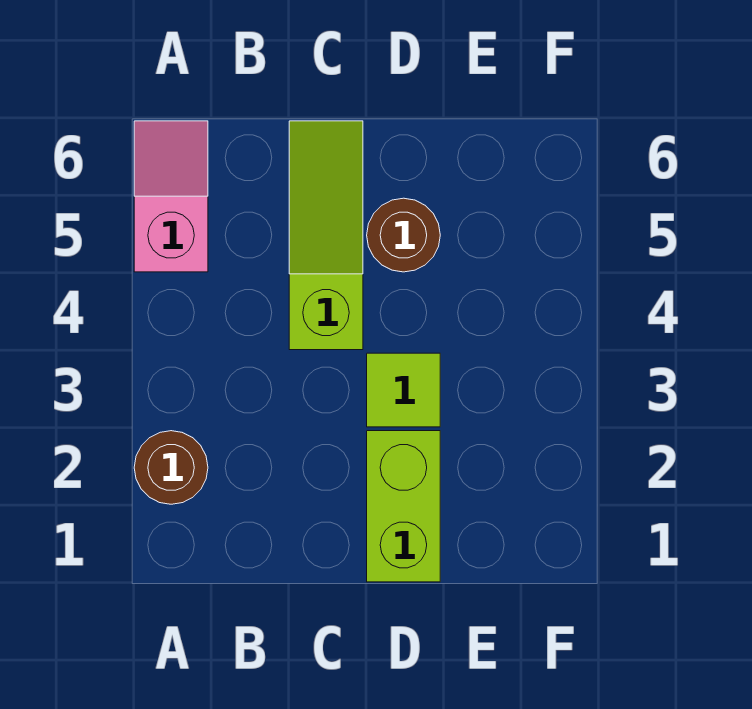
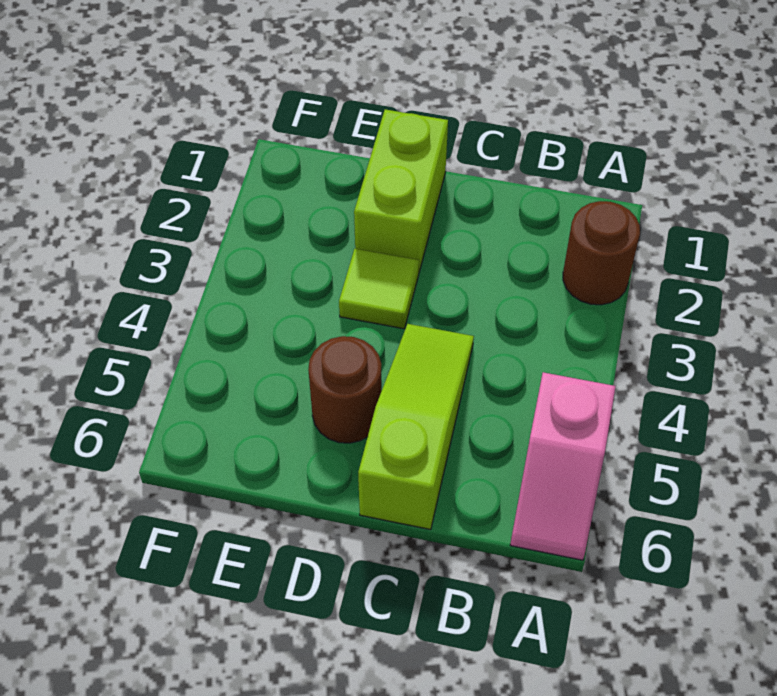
lime slope C4:C6 level 1 top 4 -> lime slope C4:C6 level 1 top 6

